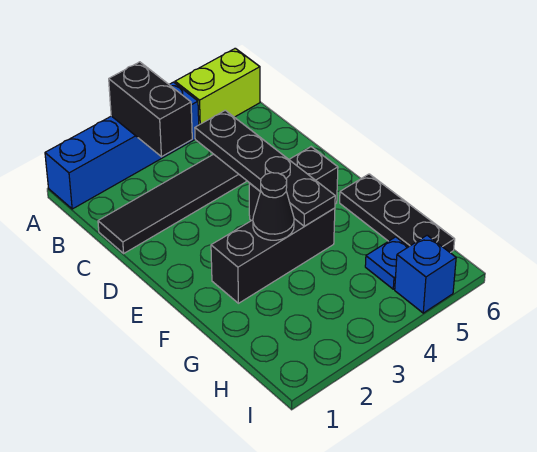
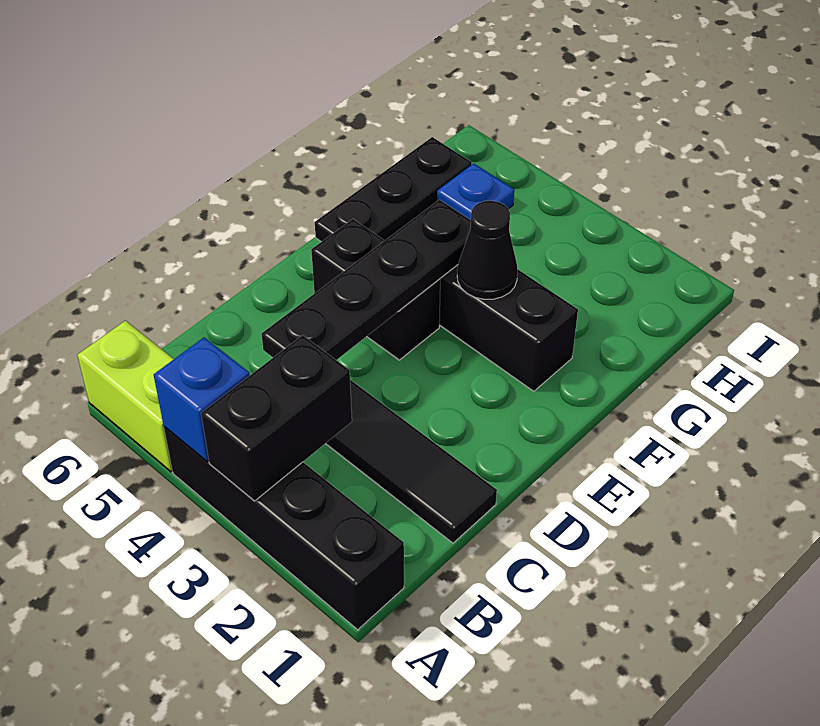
blue brick A1:A4 level 1 -> black brick A1:A4 level 1
blue brick I5 level 1 -> blue brick A4 level 2

